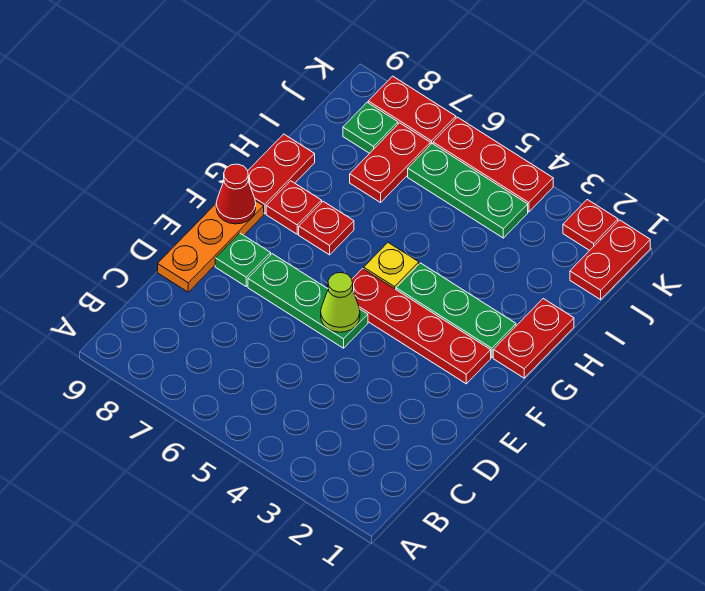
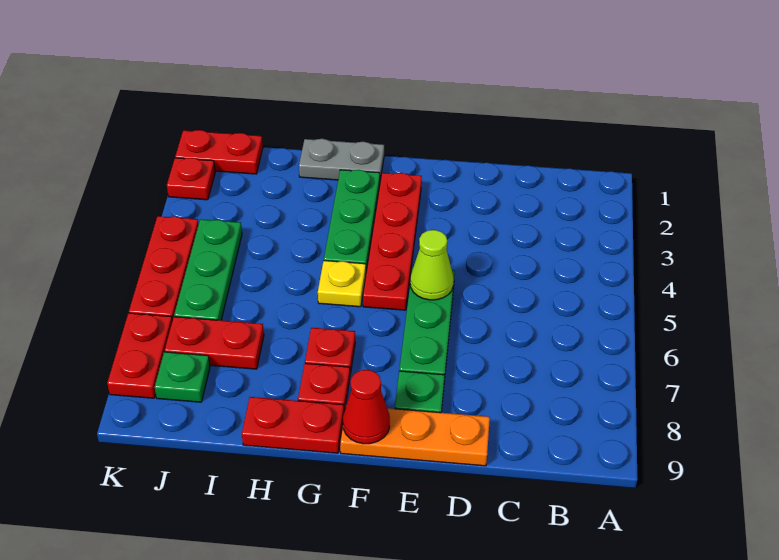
red plate G1:H1 level 1 -> grey plate G1:H1 level 1

